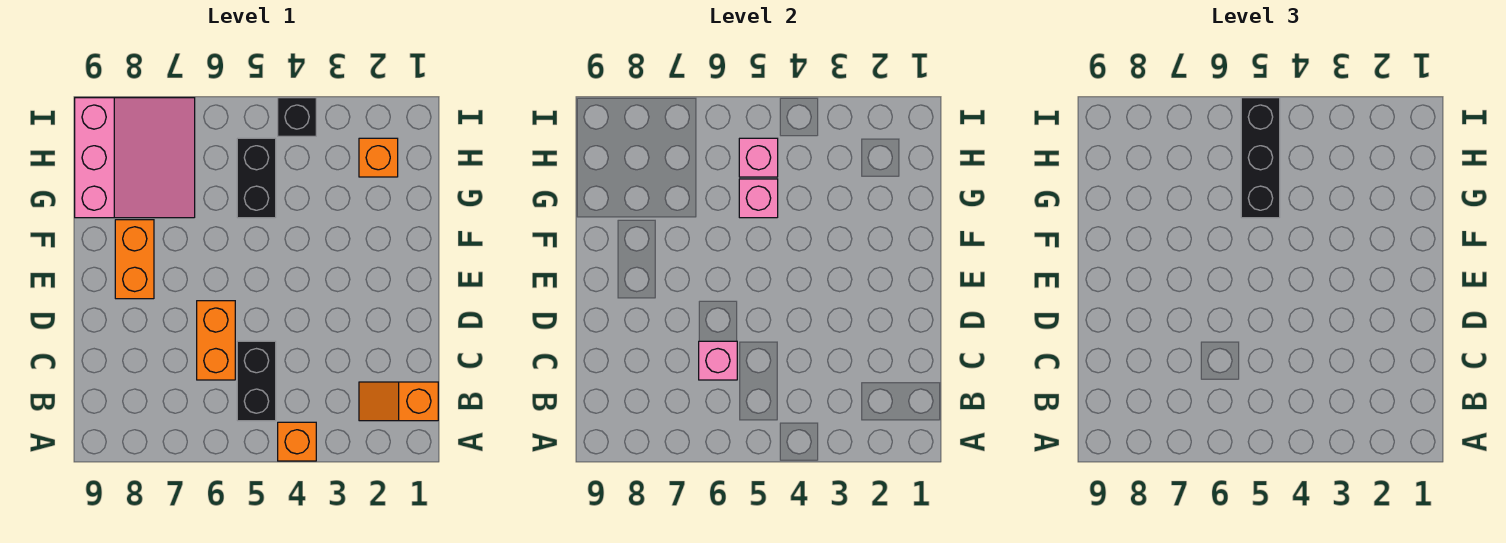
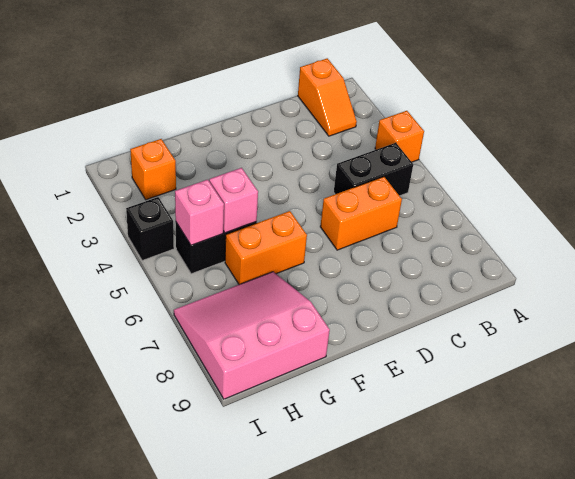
pink brick C6 level 2 -> none
orange brick E8:F8 level 1 -> orange brick F6:G6 level 1
black brick G5:I5 level 3 -> none

